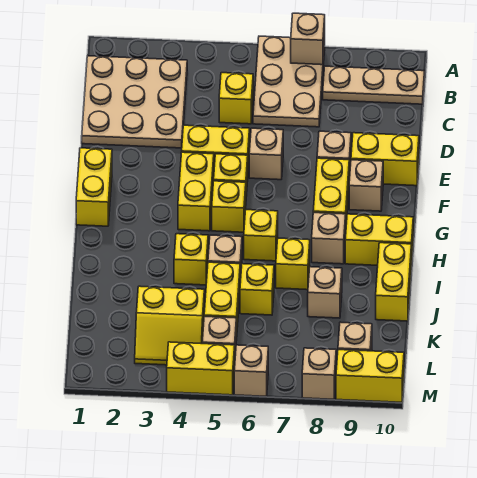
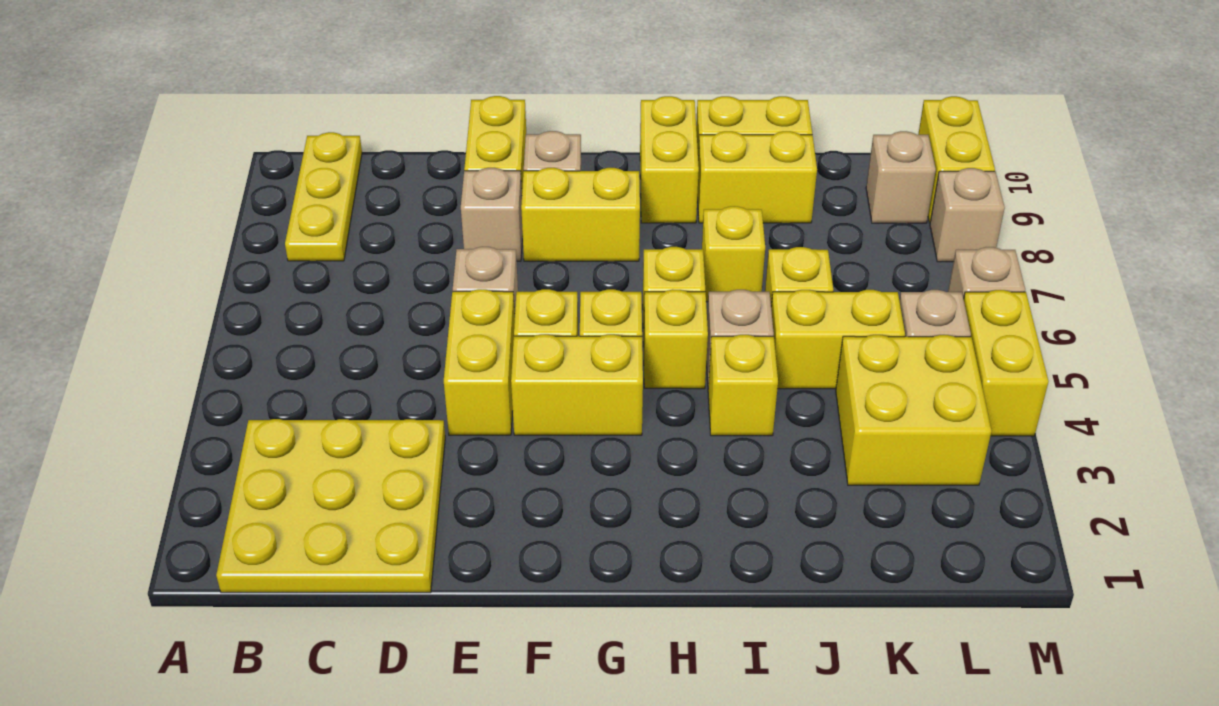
tan plate A6:C7 level 1 -> none
tan brick A7 level 2 -> none
tan plate B1:D3 level 1 -> yellow plate B1:D3 level 1
tan plate B8:B10 level 1 -> yellow plate B8:B10 level 1
yellow brick C5 level 1 -> yellow brick H5 level 1
yellow brick F1:G1 level 1 -> yellow brick I9:J9 level 1
tan brick H8 level 1 -> none
tan brick J8 level 1 -> none
yellow slope K3:L4 level 1 top K -> yellow brick K3:L4 level 1

